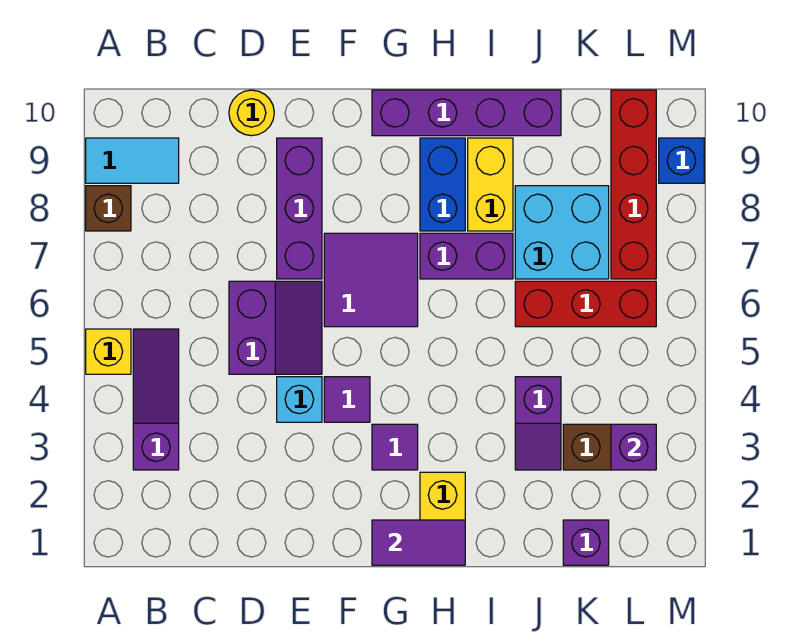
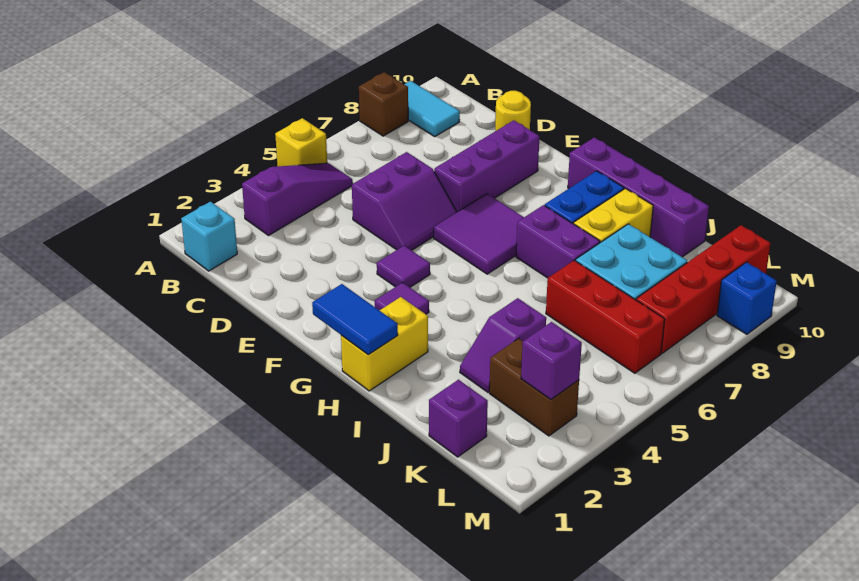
cyan brick E4 level 1 -> cyan brick B1 level 1
purple tile G1:H1 level 2 -> blue tile G1:H1 level 2

